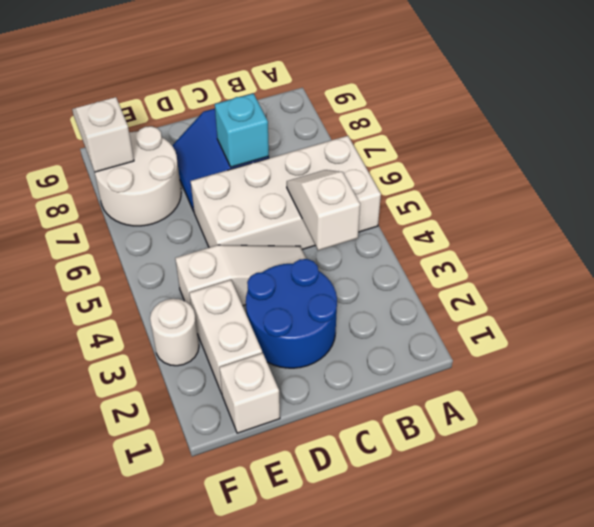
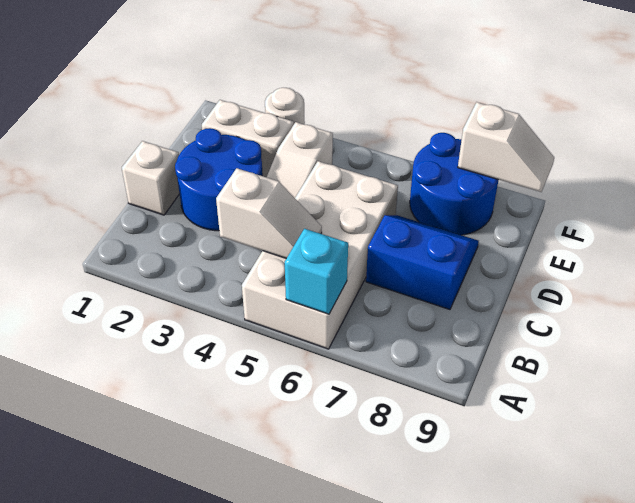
cyan brick C7 level 2 -> cyan brick A6 level 2
white brick E1 level 1 -> white brick C1 level 1
white round brick E7:F8 level 1 -> blue round brick E7:F8 level 1

